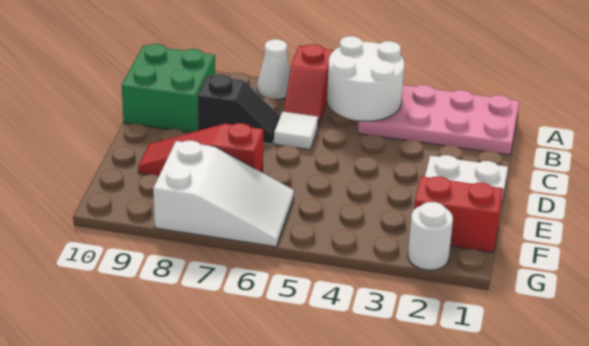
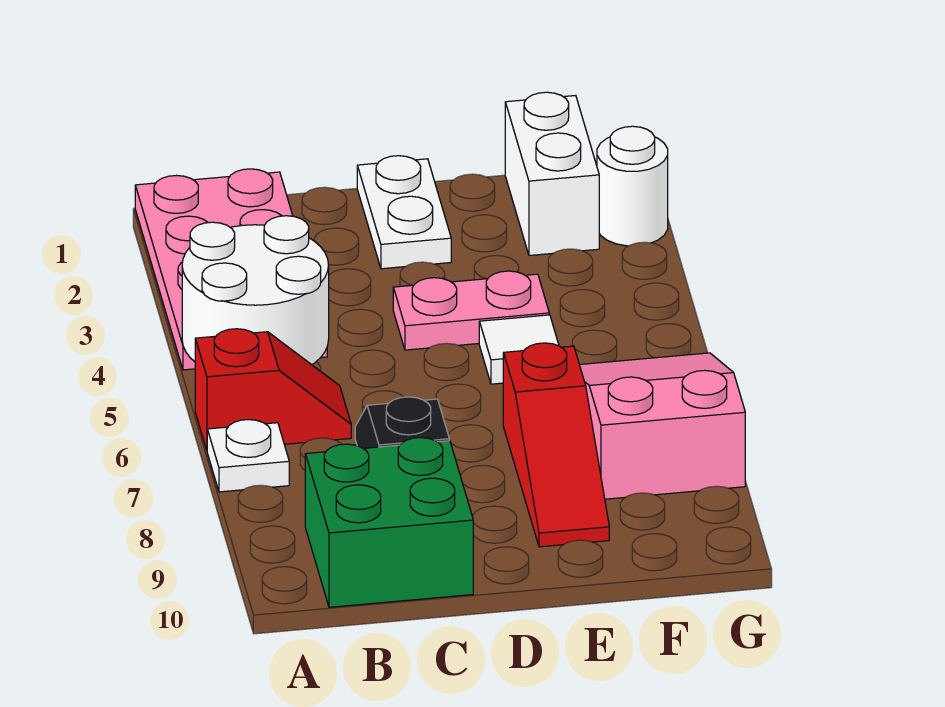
white cone A7 level 1 -> white plate A7 level 1
white tile C6 level 1 -> white tile E5 level 1
none -> pink plate D4:E4 level 1
red brick F1:F2 level 1 -> white brick F1:F2 level 1
white slope F6:G8 level 1 top 8 -> pink slope F6:G8 level 1 top 8

